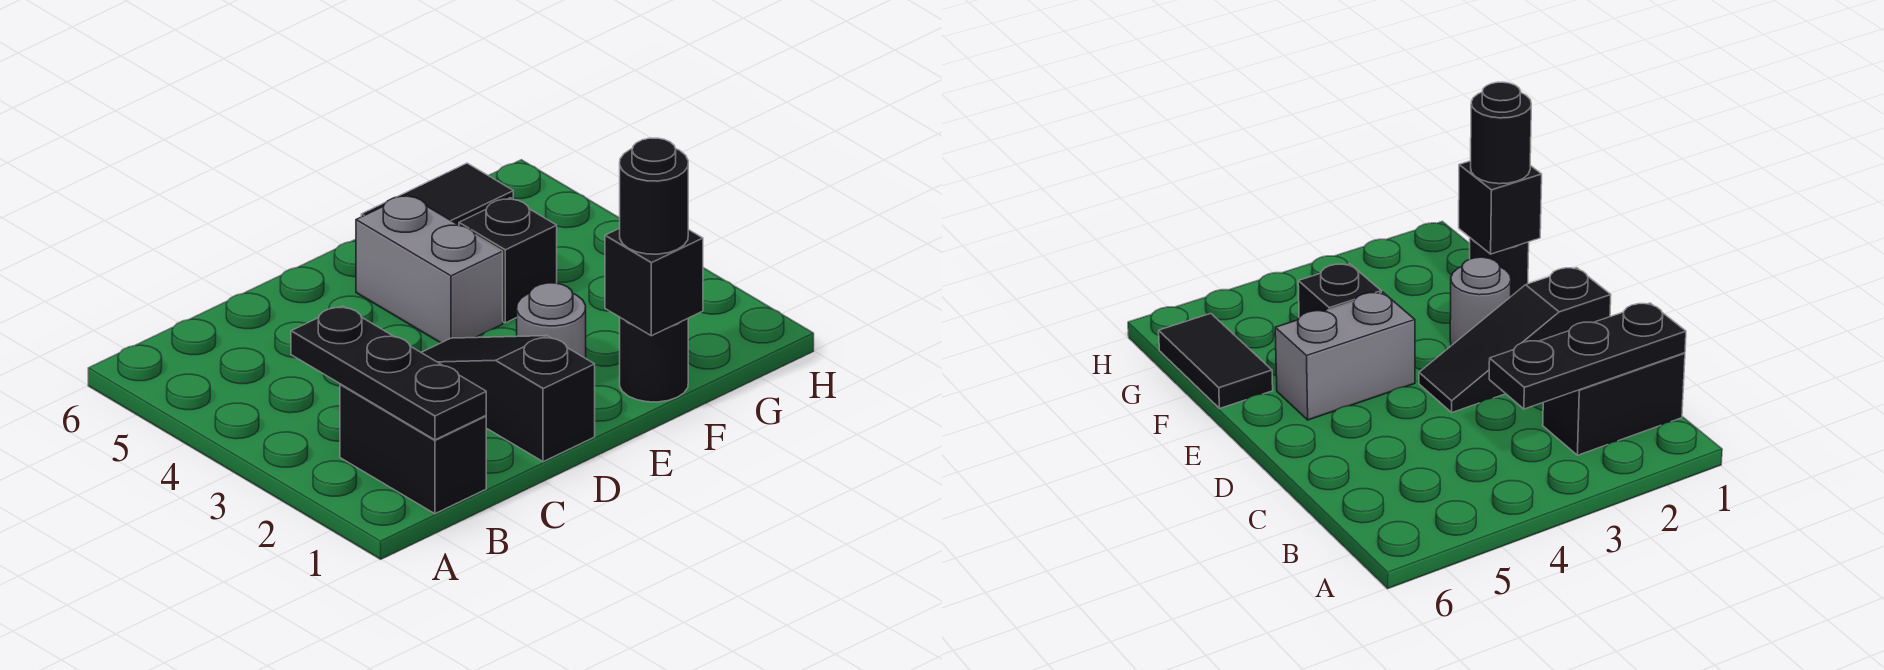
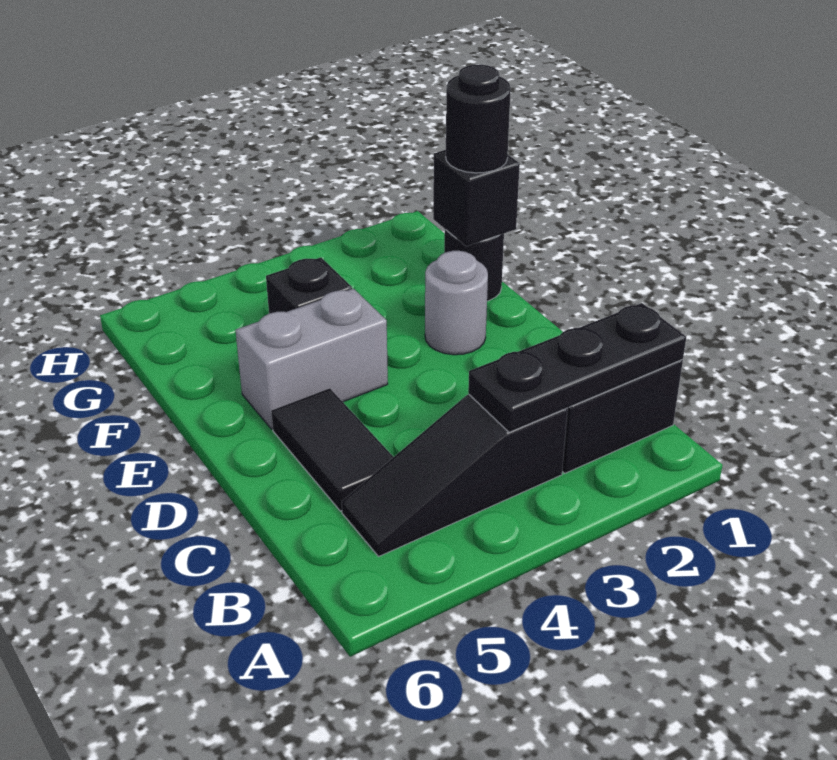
black slope D1:D3 level 1 top 1 -> black slope B3:B5 level 1 top 3
black tile F6:G6 level 1 -> black tile C5:D5 level 1

